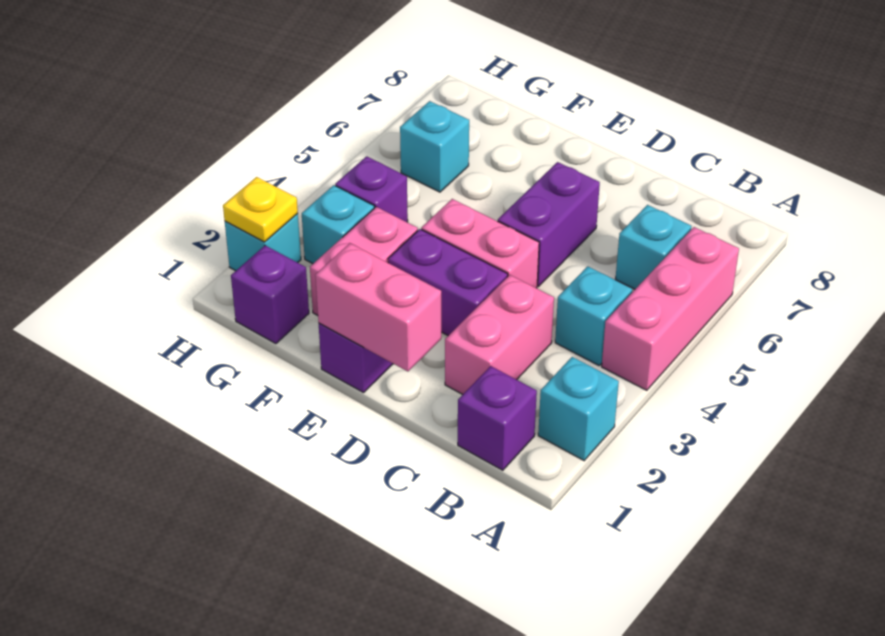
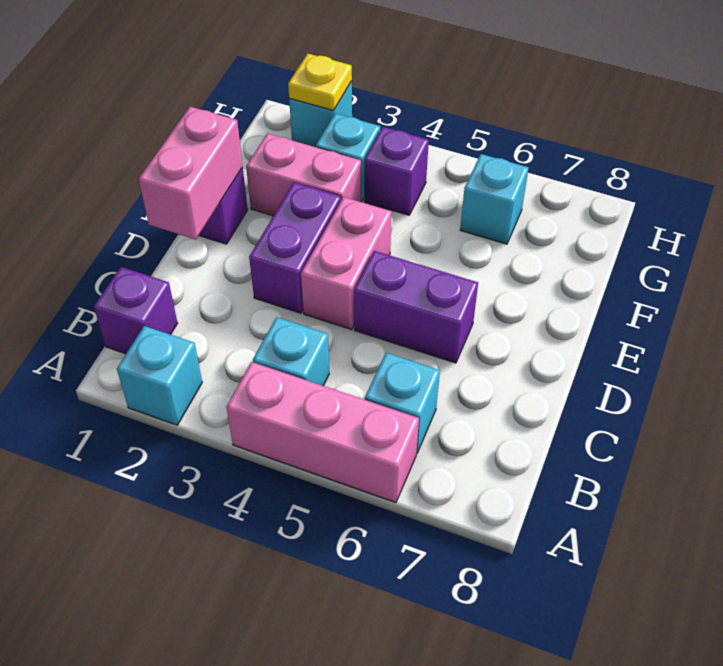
pink brick C2:C3 level 1 -> none
purple brick G1 level 1 -> none

